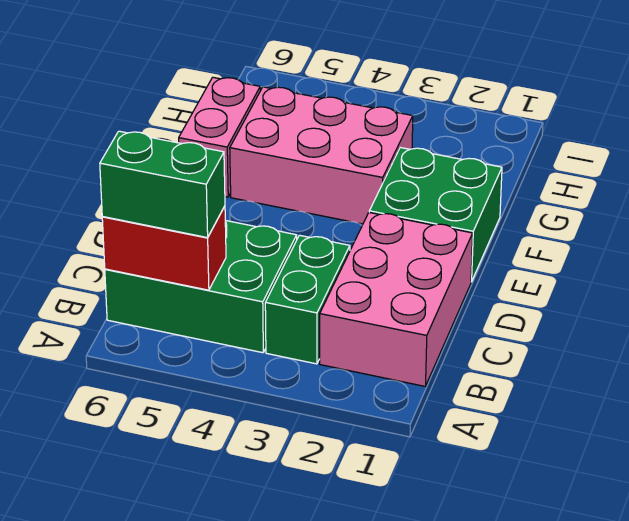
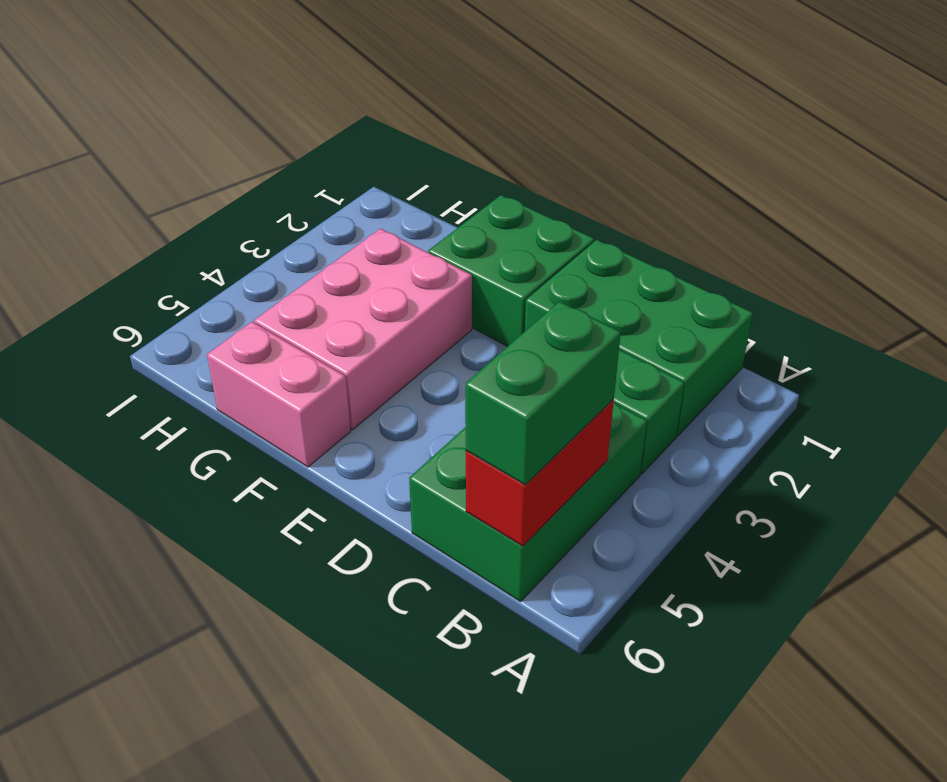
pink brick B1:D2 level 1 -> green brick B1:D2 level 1

